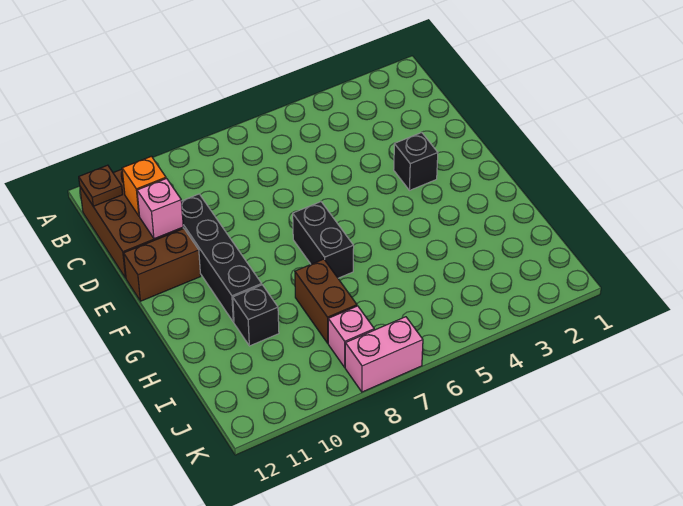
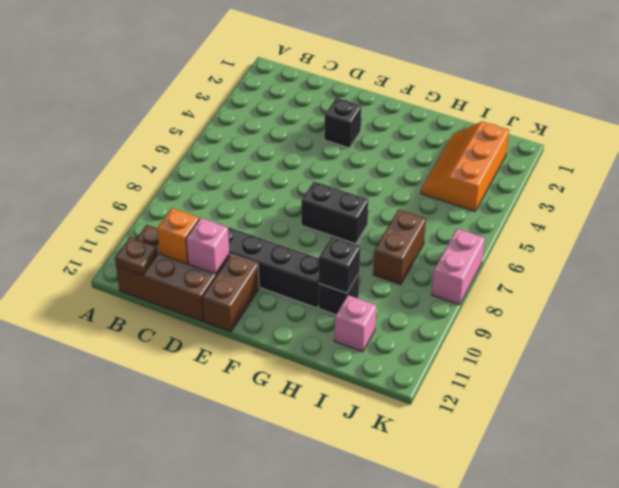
brown brick H8:I8 level 1 -> brown brick I7:I8 level 1
none -> black brick H10 level 2
none -> orange slope I2:J4 level 1 top J
pink brick J8 level 1 -> pink brick I11 level 1

